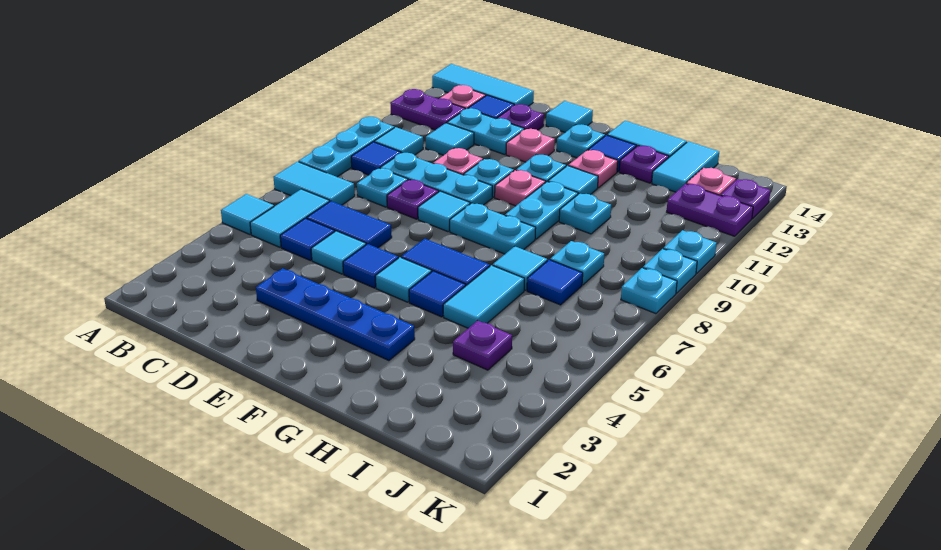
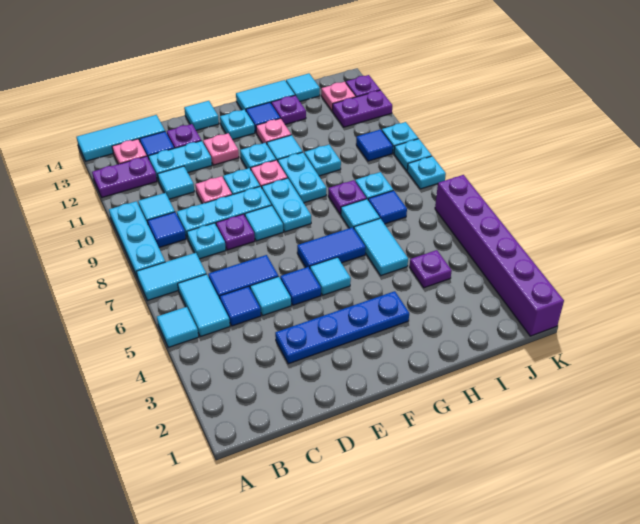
cyan plate F8:G8 level 1 -> cyan plate F8:F9 level 1
blue tile G5 level 1 -> blue tile J10 level 1
none -> purple plate H8 level 1
cyan tile I13:I14 level 1 -> cyan tile I14 level 1
none -> purple brick K1:K6 level 1

